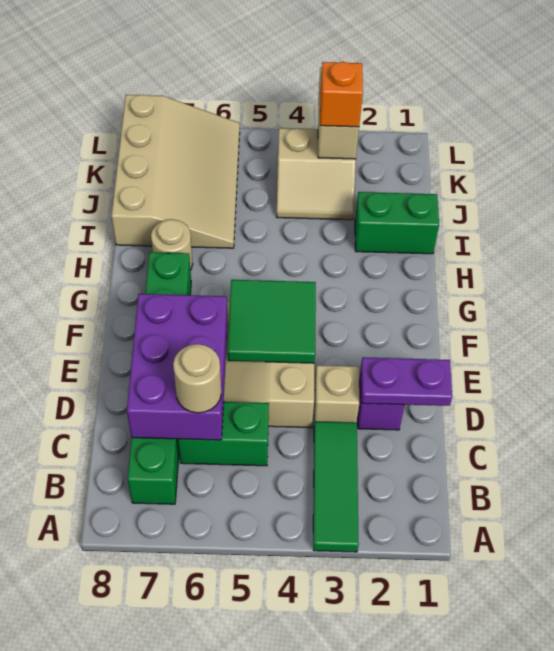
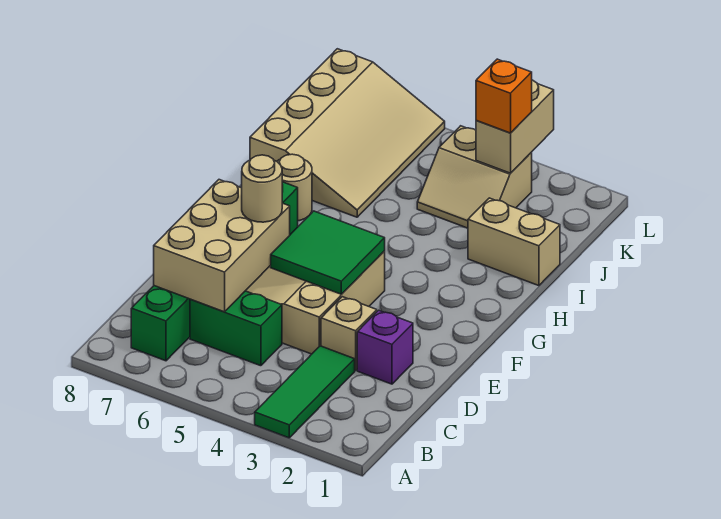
purple brick C6:E7 level 2 -> tan brick C6:E7 level 2
tan round brick C6 level 3 -> tan round brick E6 level 3
purple plate D1:D2 level 2 -> none
green brick I1:I2 level 1 -> tan brick I1:I2 level 1

